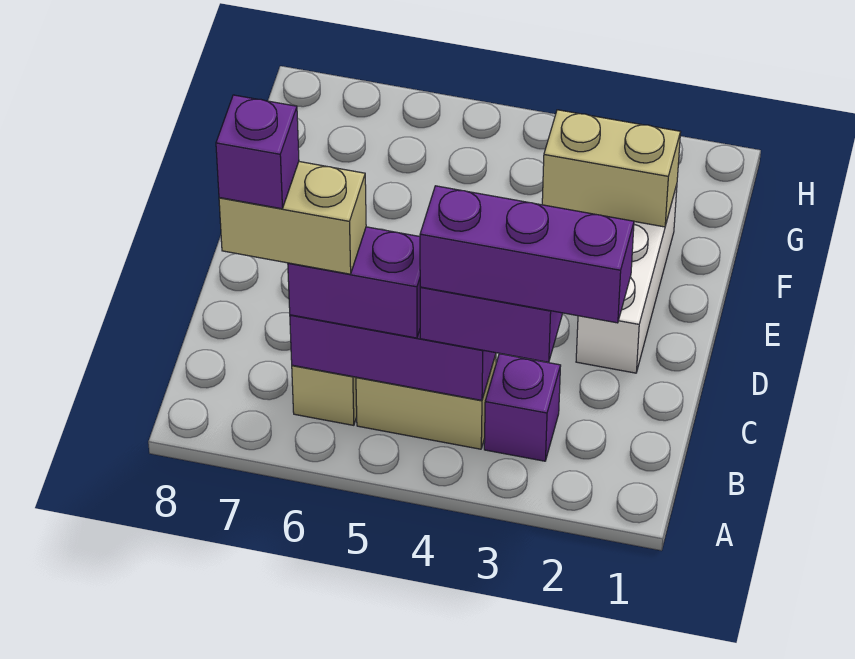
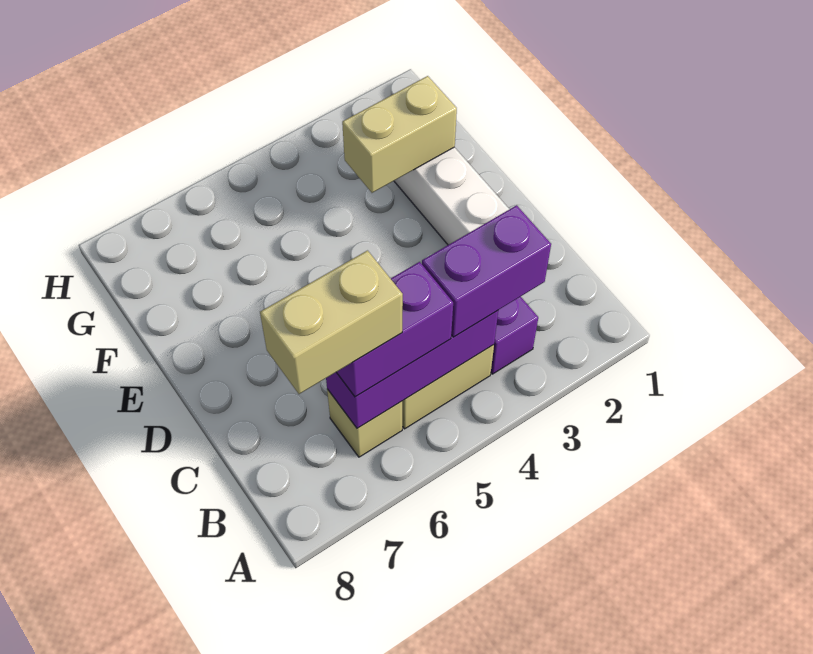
purple brick B2:B4 level 4 -> none
purple brick B7 level 5 -> none

